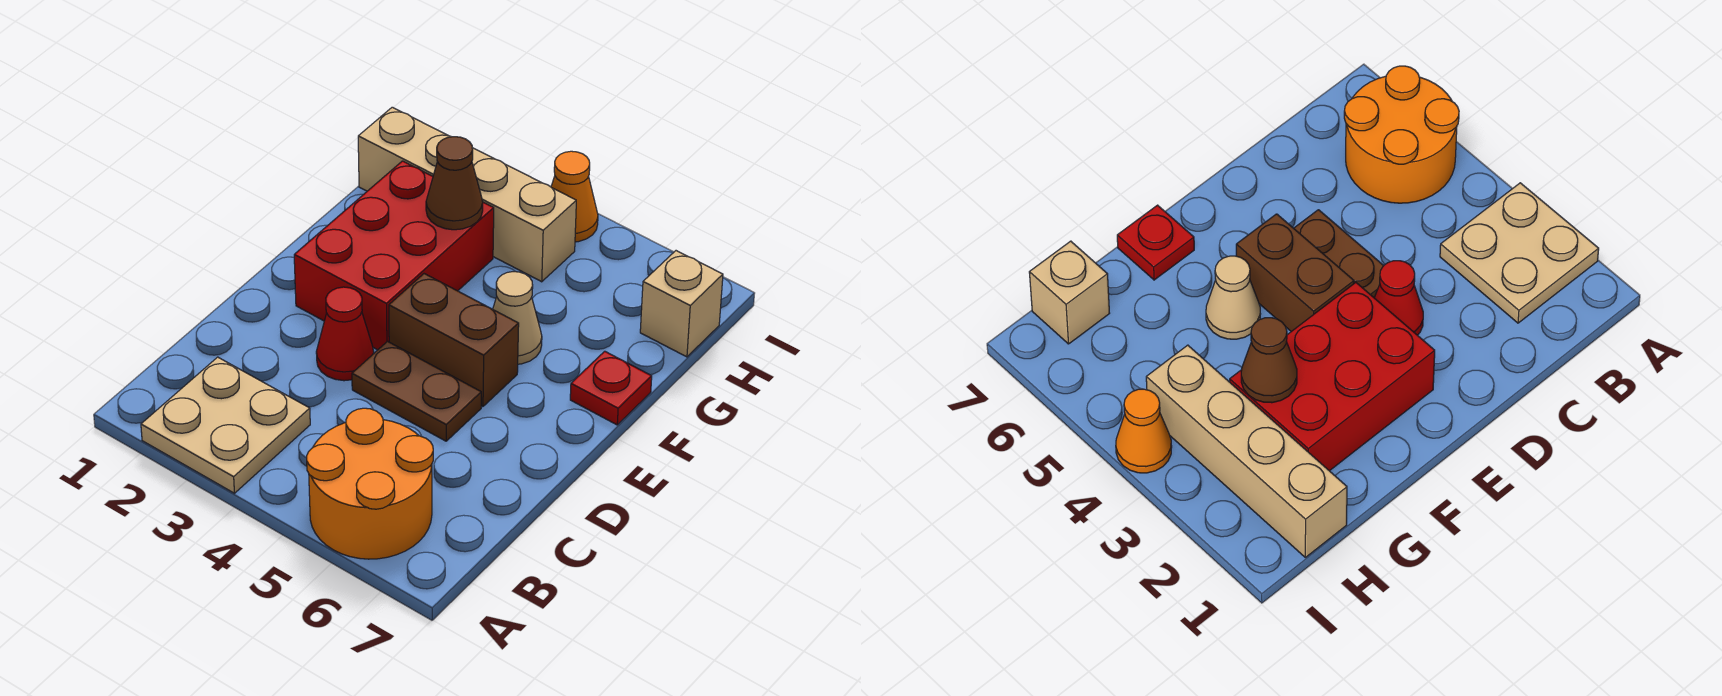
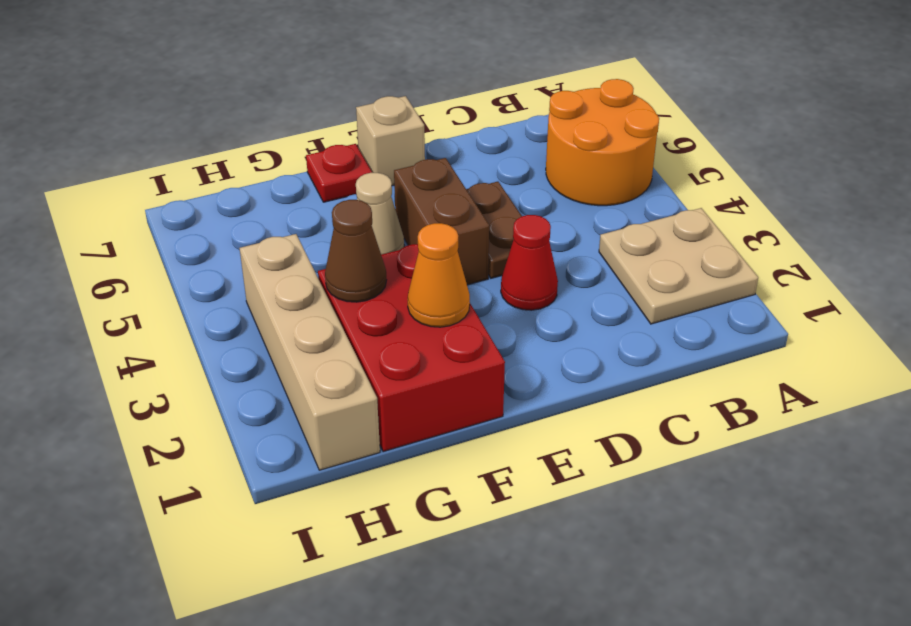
red brick E2:G3 level 1 -> red brick F1:G3 level 1
tan brick H7 level 1 -> tan brick E7 level 1
orange cone I4 level 1 -> orange cone F2 level 2

